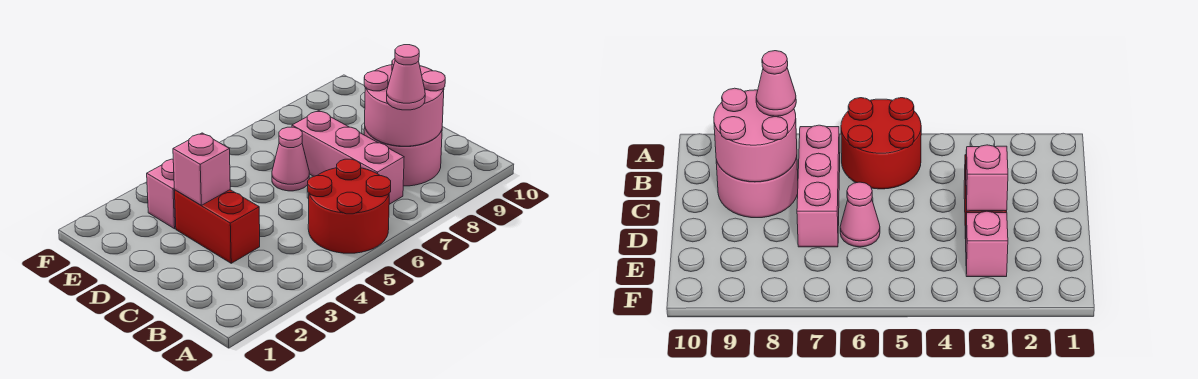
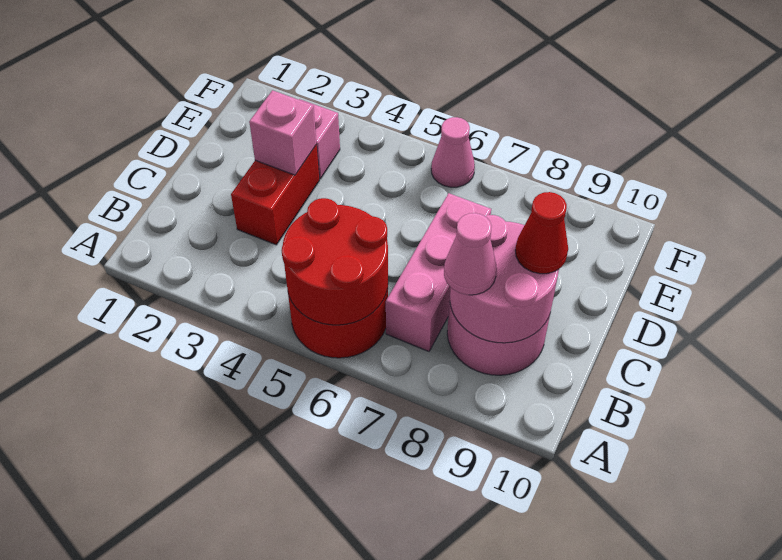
none -> red round brick A5:B6 level 2
none -> red cone C9 level 3
pink cone D6 level 1 -> pink cone F6 level 1

